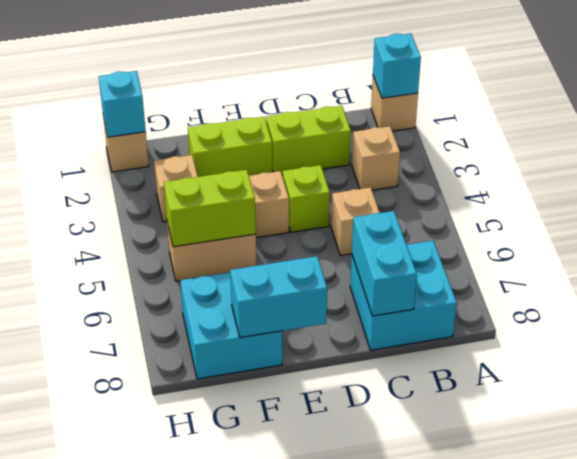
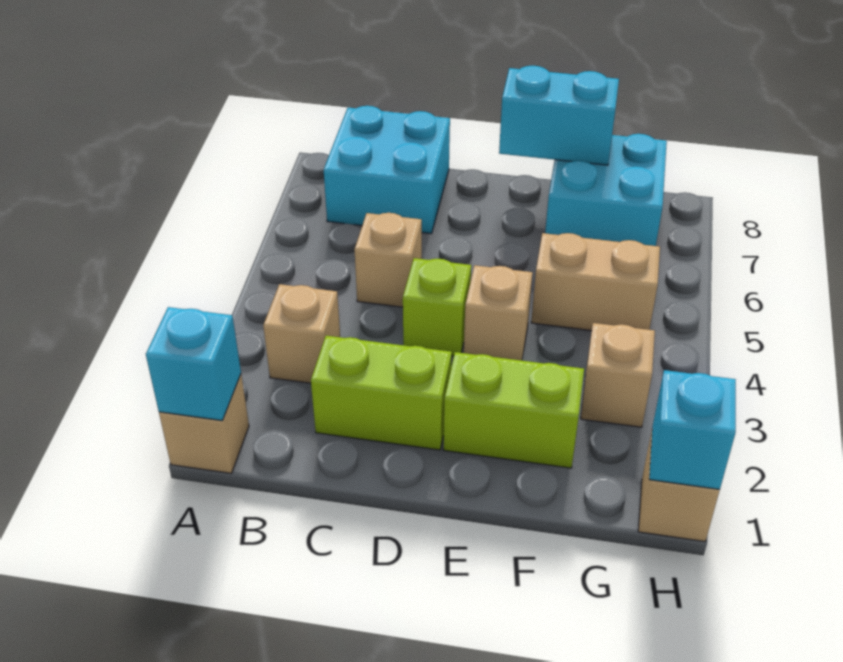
cyan brick C7:C8 level 2 -> none
lime brick F5:G5 level 2 -> none

